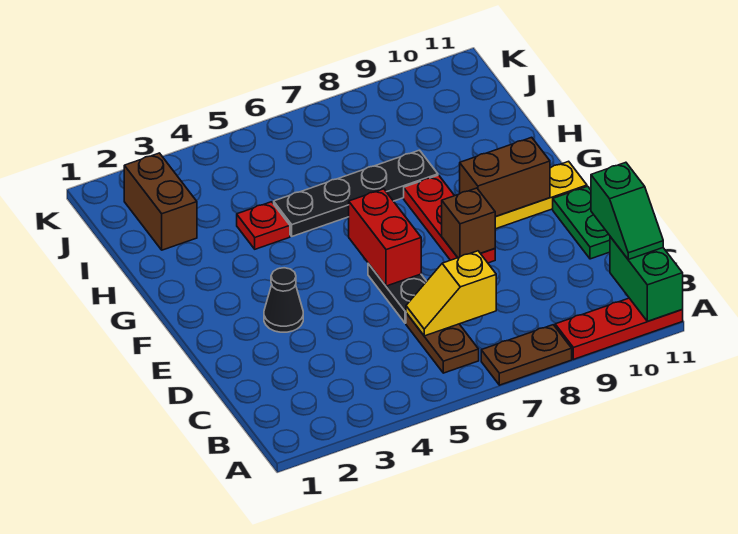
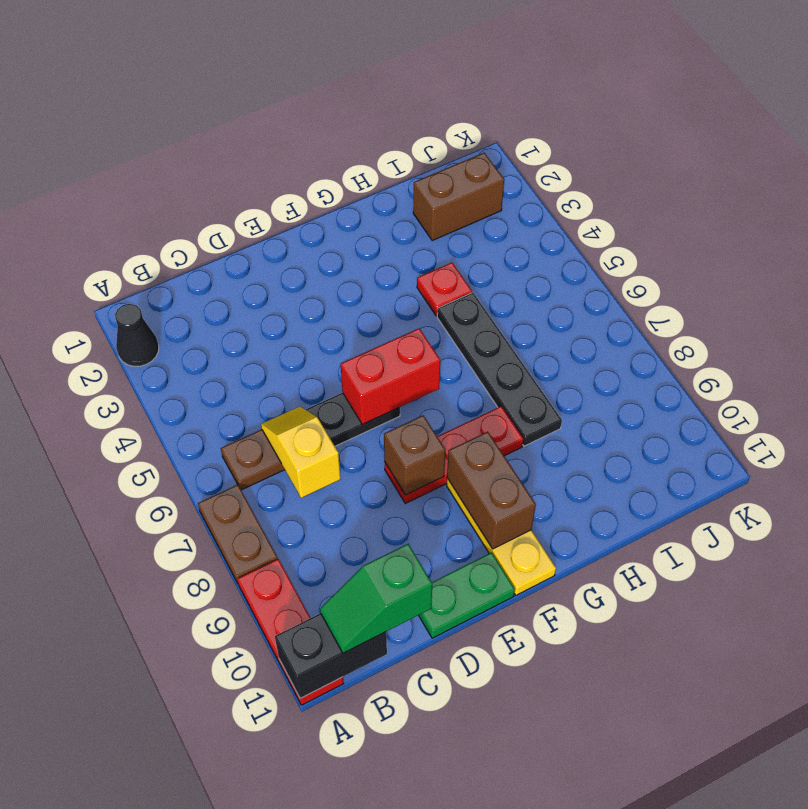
green brick A11:B11 level 2 -> black brick A11:B11 level 2
black cone E3 level 1 -> black cone A2 level 1

